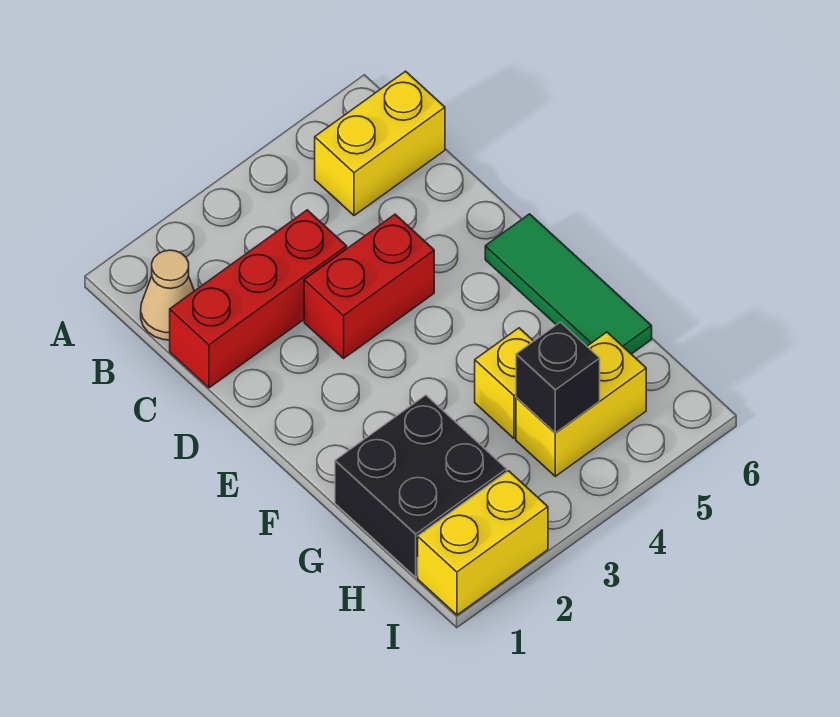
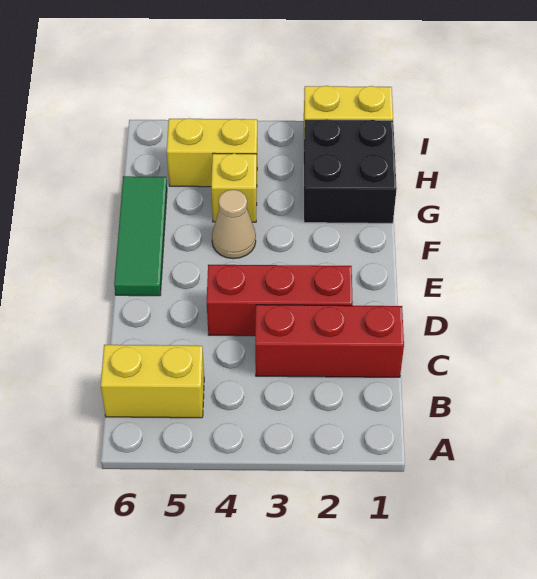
tan cone B1 level 1 -> tan cone F4 level 1
red brick D3:D4 level 1 -> red brick D2:D4 level 1
black brick H4 level 2 -> none

